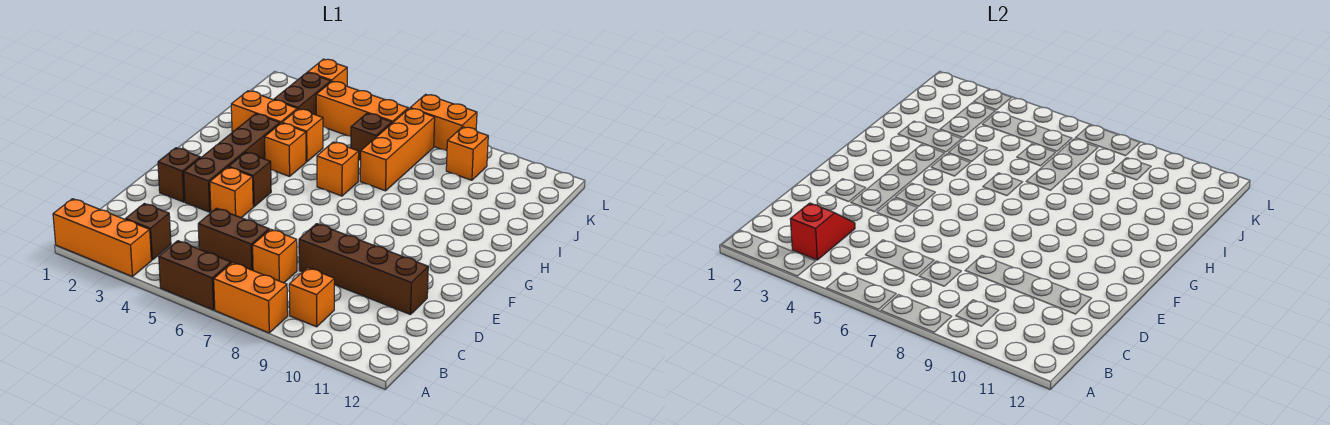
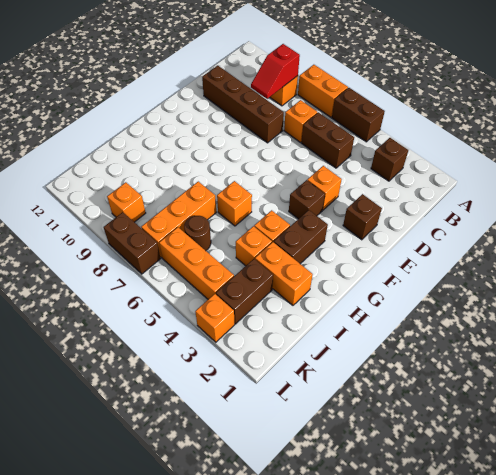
orange brick A1:A3 level 1 -> none
red slope B3:C3 level 2 top B -> red slope B9:C9 level 2 top B
brown brick E3:H3 level 1 -> brown brick G3:H3 level 1
brown brick J6 level 1 -> brown round brick J6 level 1
orange brick L7:L8 level 1 -> brown brick L7:L8 level 1

